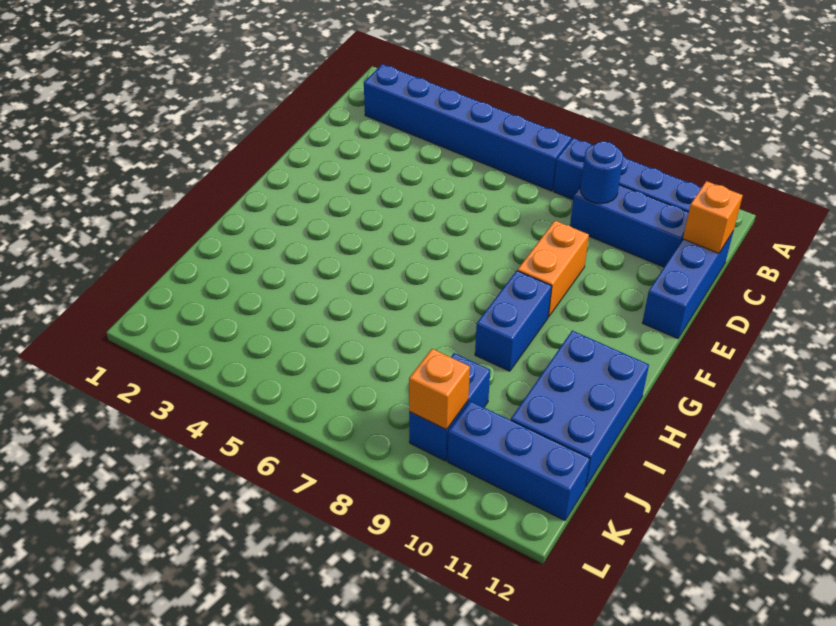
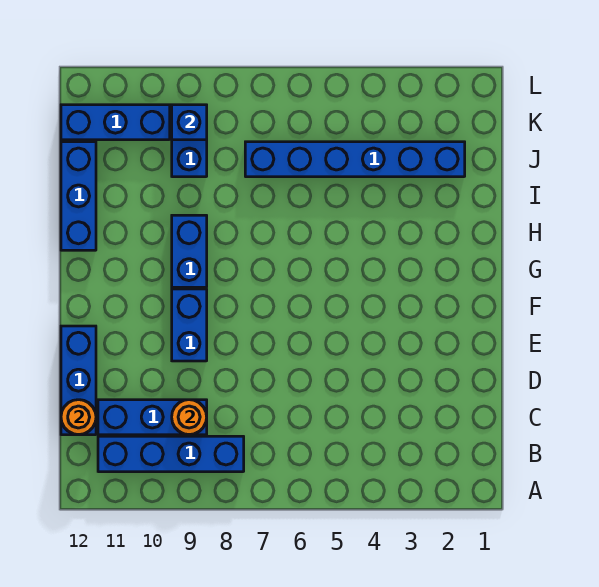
blue brick B2:B7 level 1 -> blue brick J2:J7 level 1
blue round brick C9 level 2 -> orange round brick C9 level 2
orange brick C12 level 2 -> orange round brick C12 level 2
orange brick E9:F9 level 1 -> blue brick E9:F9 level 1
blue brick H11:J12 level 1 -> blue brick H12:J12 level 1
orange brick K9 level 2 -> blue brick K9 level 2

